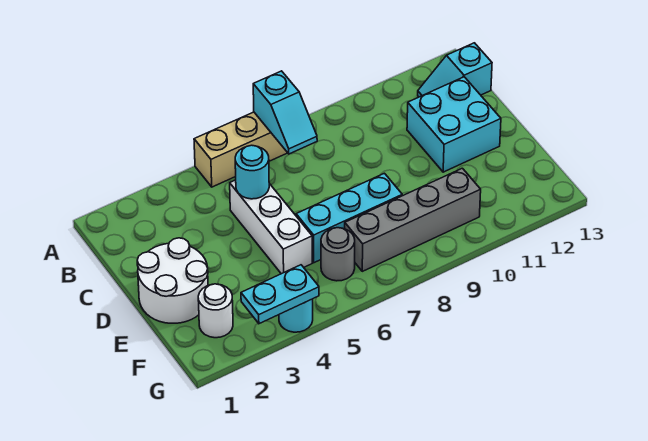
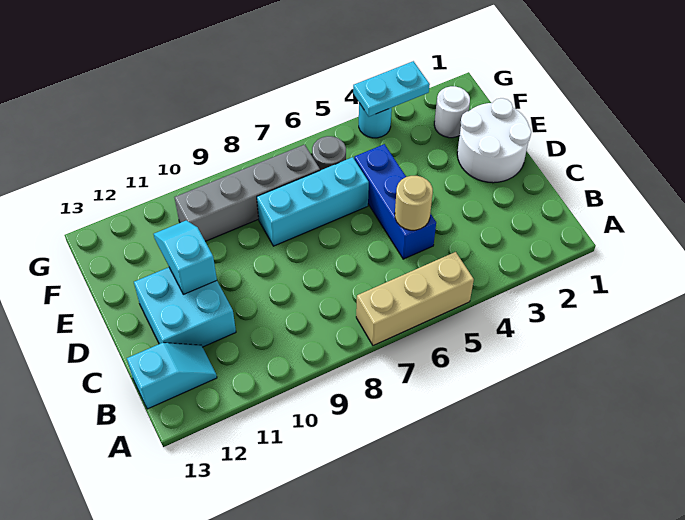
cyan slope A7:B7 level 2 top A -> cyan slope D11:E11 level 2 top D
white brick C5:E5 level 1 -> blue brick C5:E5 level 1
cyan round brick C5 level 2 -> tan round brick C5 level 2

